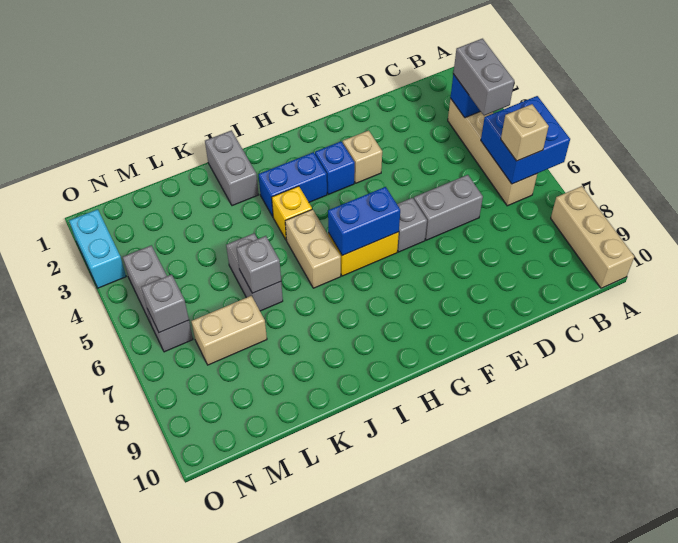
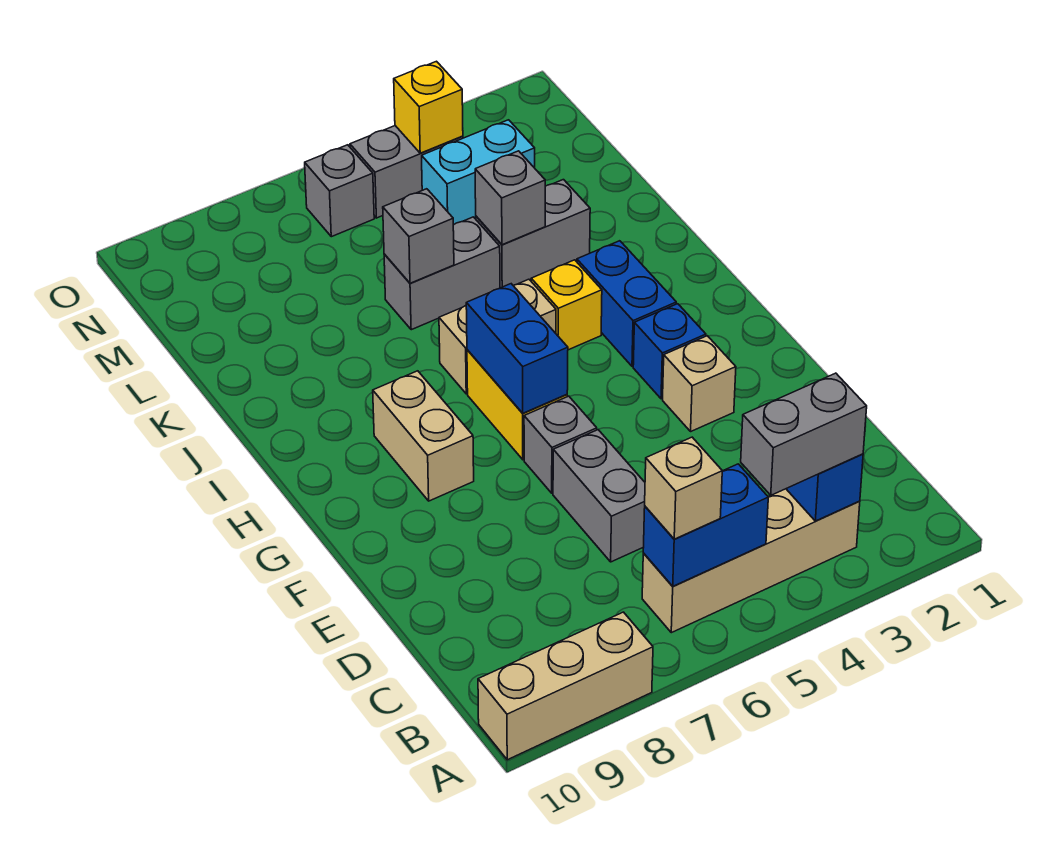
blue brick A5:B6 level 2 -> blue brick B5:B6 level 2
grey brick J1:J2 level 1 -> grey brick K3:K4 level 1
tan brick L7:M7 level 1 -> tan brick G8:H8 level 1
none -> yellow brick N4 level 2
grey brick N6 level 2 -> grey brick K4 level 2
cyan brick O2:O3 level 1 -> cyan brick M3:M4 level 1

